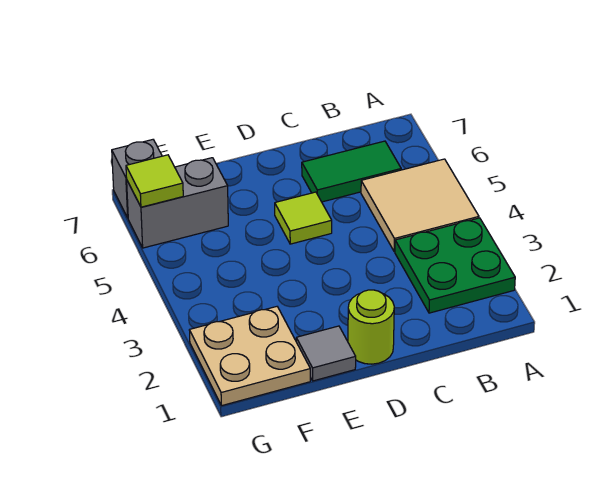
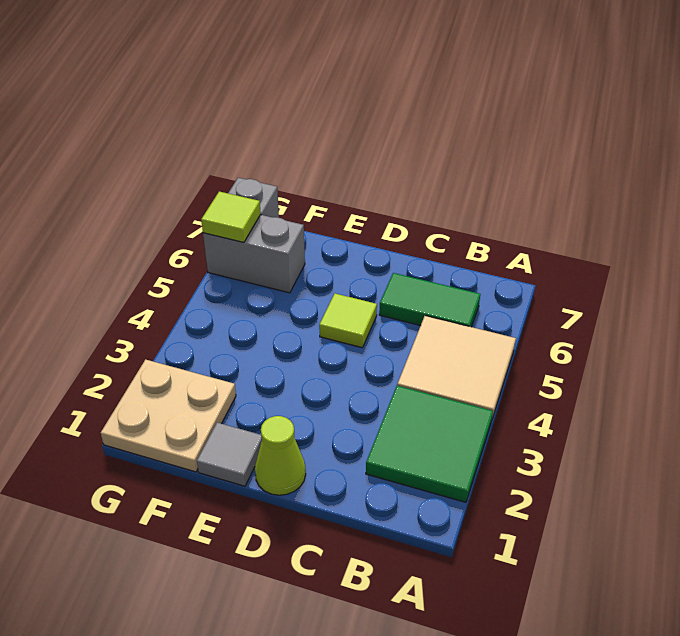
green plate A2:B3 level 1 -> green tile A2:B3 level 1
lime round brick D1 level 1 -> lime cone D1 level 1

